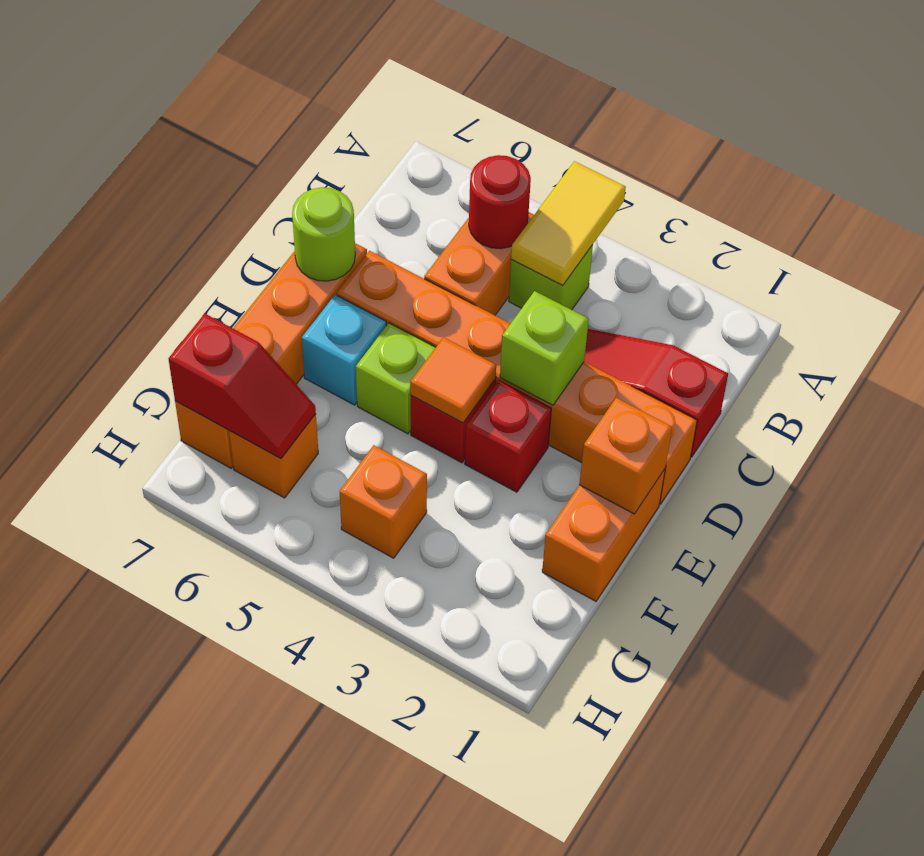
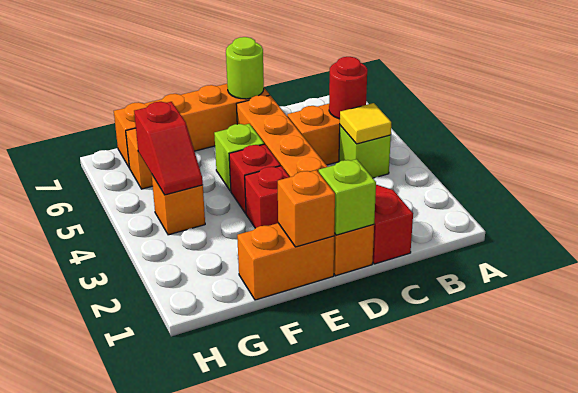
yellow tile A4:B4 level 2 -> yellow tile B4 level 2
lime brick D3 level 2 -> lime brick D1 level 2
orange tile E4 level 2 -> none
cyan brick E6 level 1 -> none
red slope G6:G7 level 2 top 7 -> red slope G4:G5 level 2 top 5

